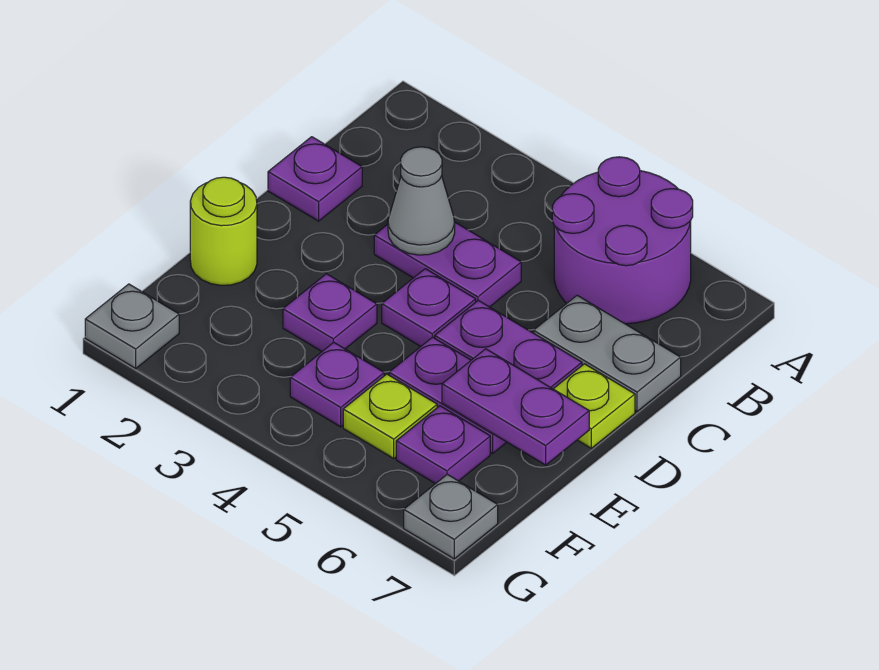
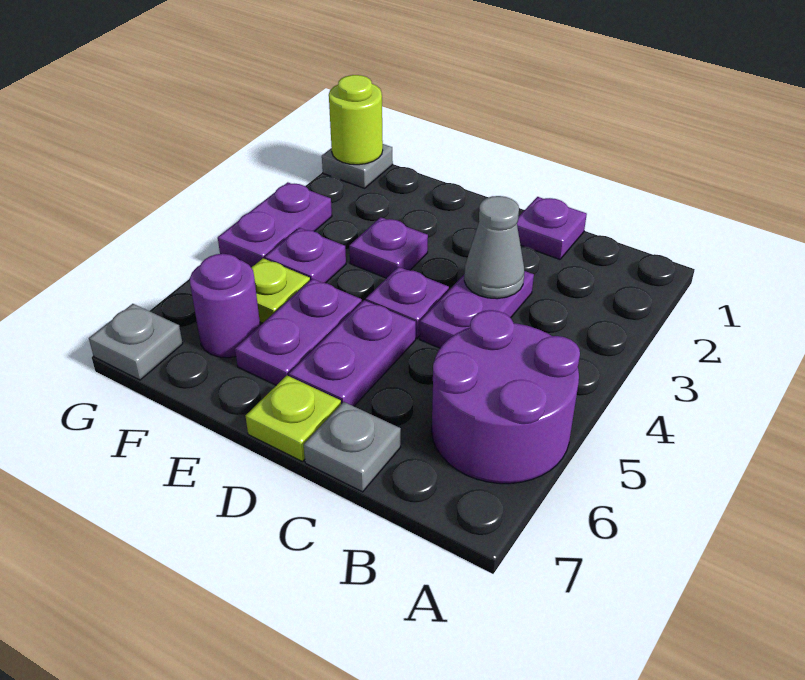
grey plate C6:C7 level 1 -> grey plate C7 level 1
lime round brick E1 level 1 -> lime round brick G1 level 2
purple plate E6:E7 level 2 -> purple plate G3:G4 level 1
purple plate F6 level 1 -> purple round brick F6 level 1

